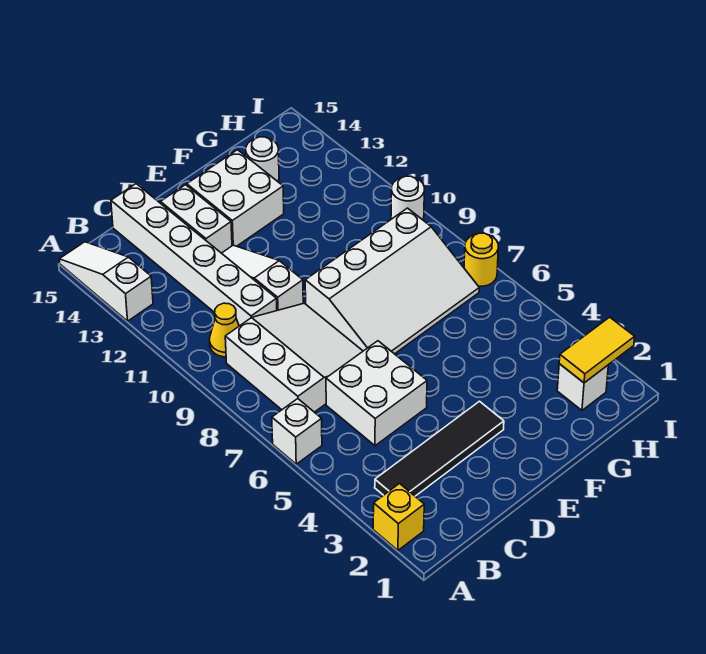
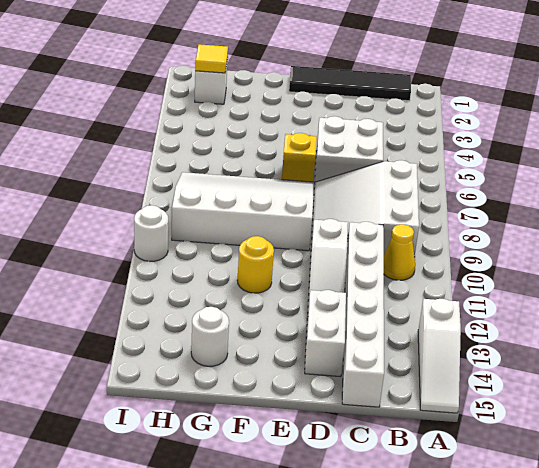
yellow brick A2 level 1 -> yellow brick E6 level 1
white brick A6 level 1 -> none
black tile B3:E3 level 1 -> black tile B1:E1 level 1
white brick E13:F14 level 1 -> none
yellow tile H2:I2 level 2 -> yellow tile H2 level 2
yellow round brick I7 level 1 -> yellow round brick F11 level 1

